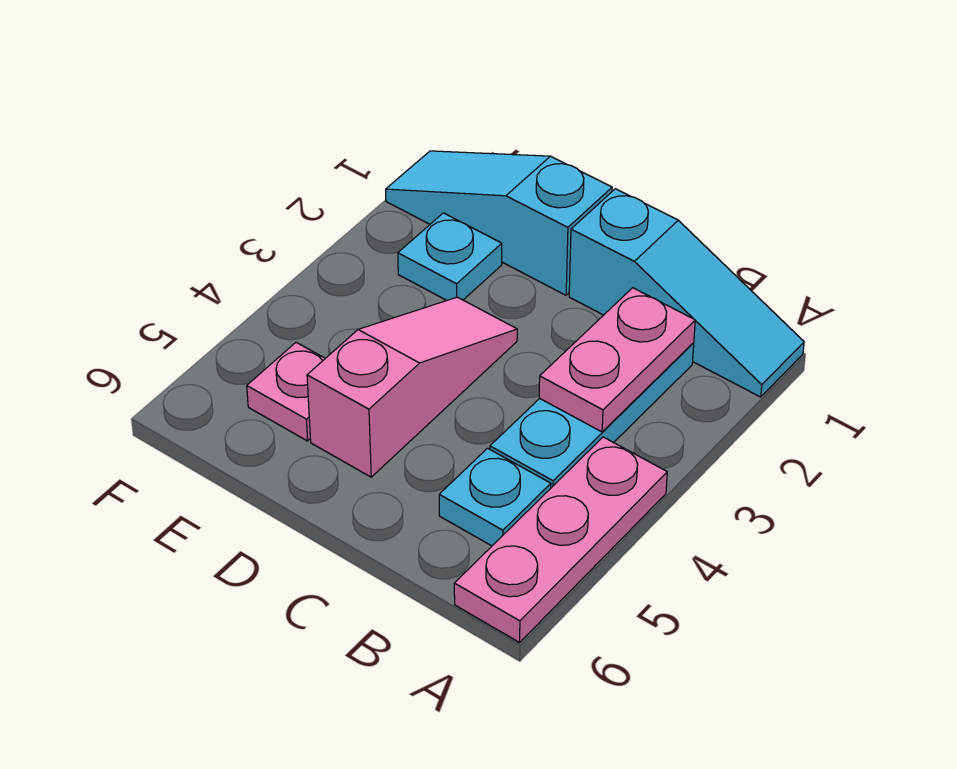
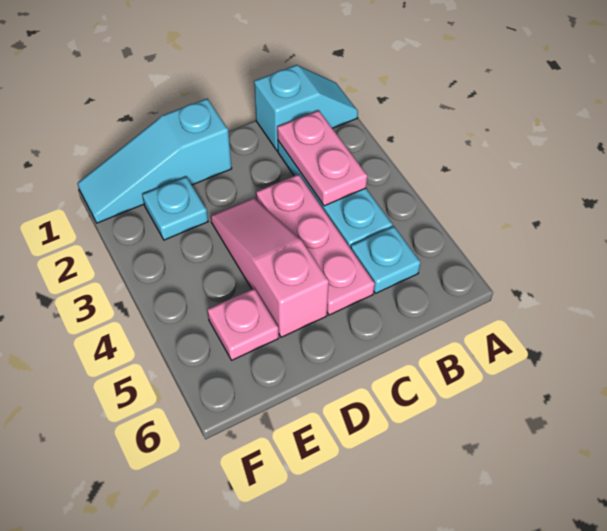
cyan slope A1:C1 level 1 top C -> cyan slope A1:B1 level 1 top B
pink plate A4:A6 level 1 -> pink plate C3:C5 level 1

